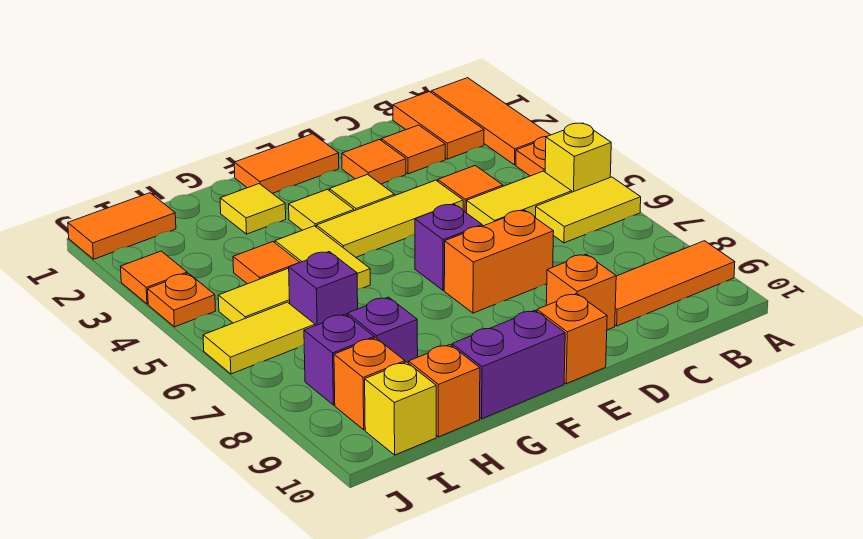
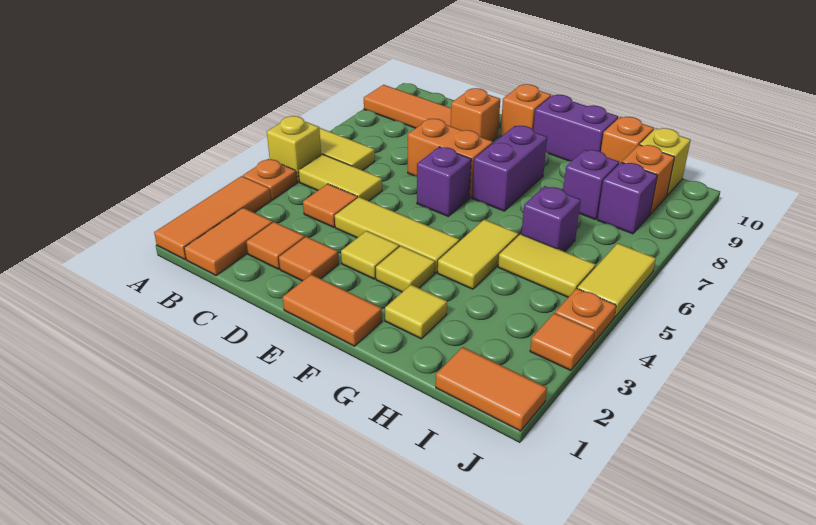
none -> purple brick F7:F8 level 1
orange tile H4 level 1 -> none
yellow tile I6:J6 level 1 -> yellow tile J5:J6 level 1

